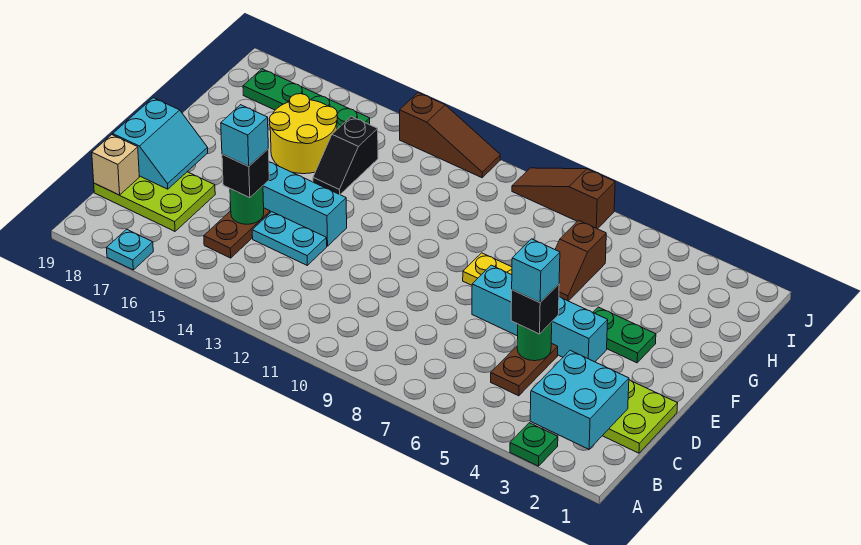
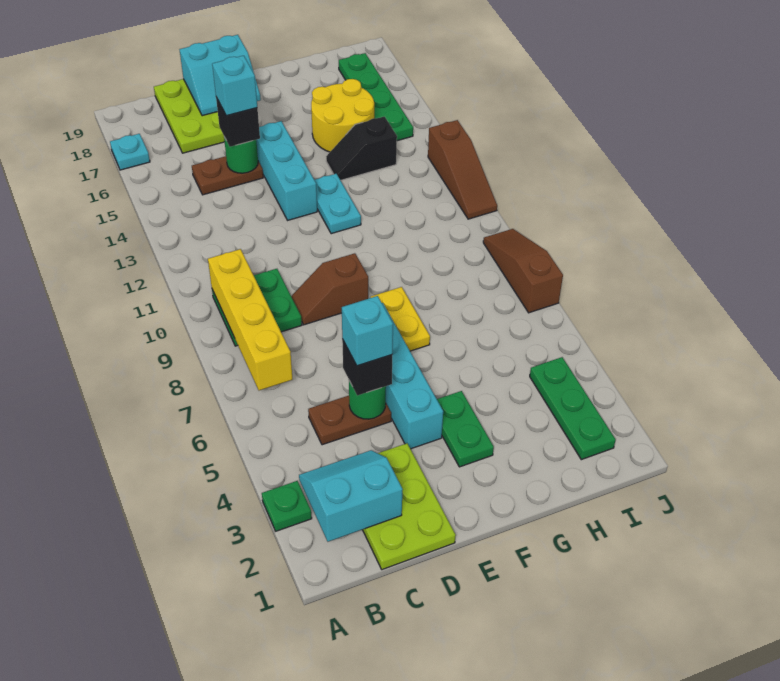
cyan brick B2:C3 level 2 -> cyan slope B2:C3 level 2 top 2
none -> yellow brick B7:B10 level 2
none -> green plate B9:C10 level 1
tan brick C19 level 2 -> none
cyan plate D13:D14 level 1 -> cyan plate F12:F13 level 1
brown slope G6:H6 level 1 top H -> brown slope D9:E9 level 1 top E
none -> green plate I2:I4 level 1

